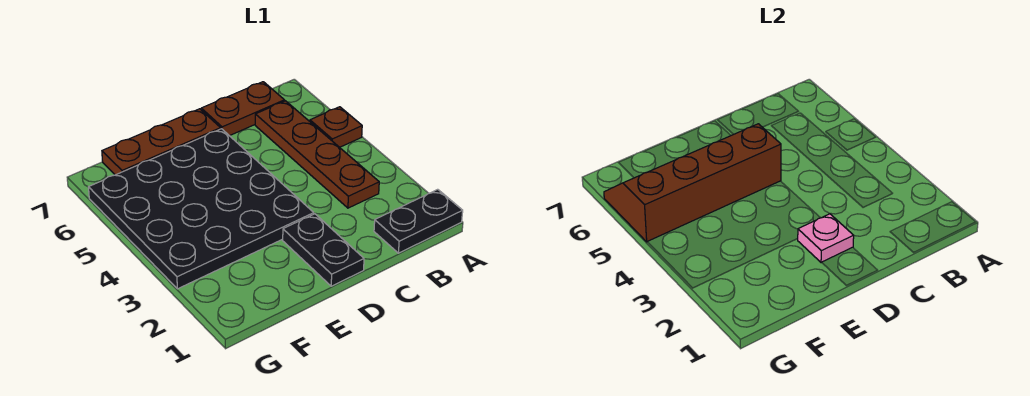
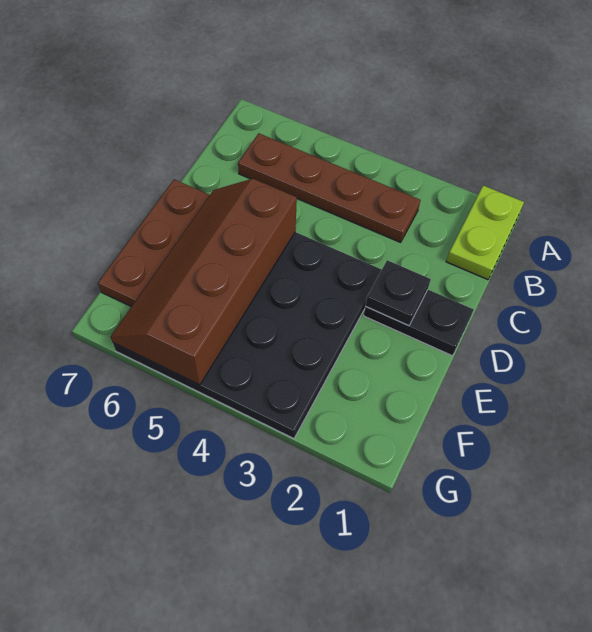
black plate A1:B1 level 1 -> lime plate A1:B1 level 1
brown plate A5 level 1 -> none
brown plate B7:C7 level 1 -> none
pink plate D2 level 2 -> black plate D2 level 2

